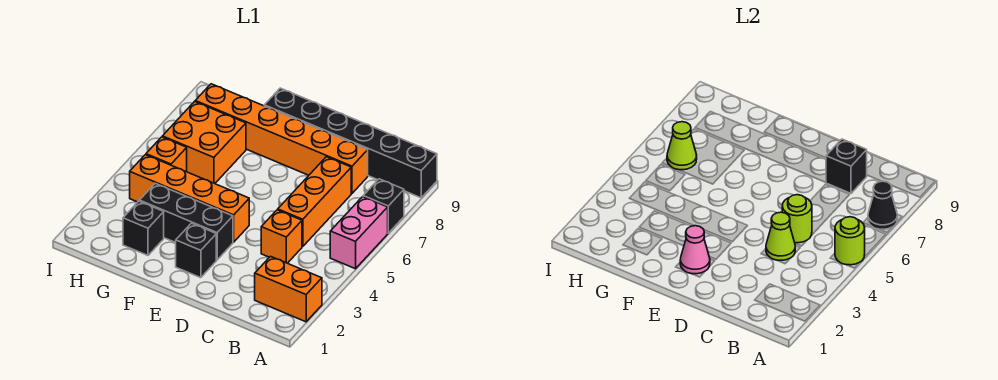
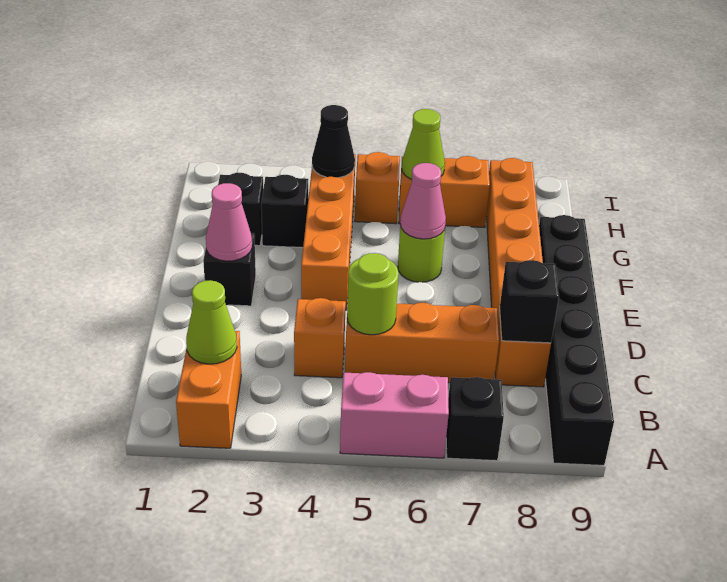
lime round brick A5 level 2 -> lime round brick F6 level 1
black cone A7 level 2 -> black cone H4 level 2
lime cone C4 level 2 -> lime cone B2 level 2
black brick E3:G3 level 1 -> black brick G3 level 1
none -> pink cone F6 level 2
orange brick G6:H7 level 1 -> orange brick H6:H7 level 1

